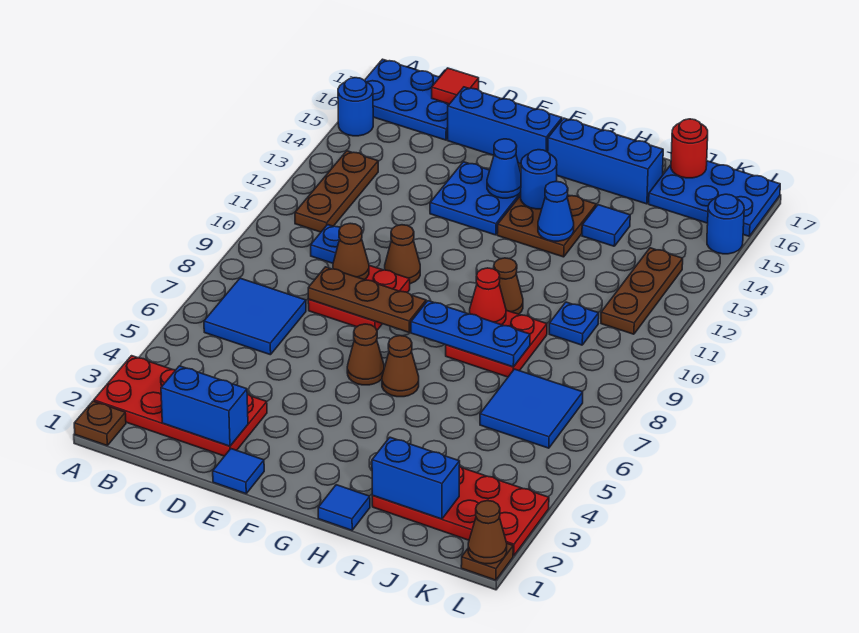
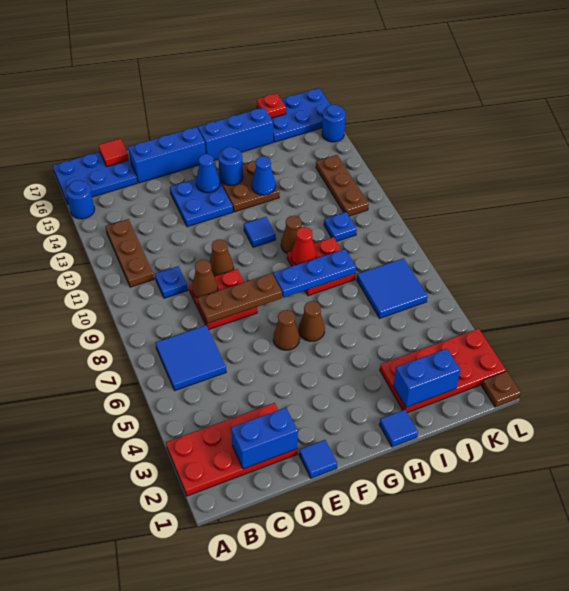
brown plate A1 level 1 -> none
blue tile I14 level 1 -> blue tile G11 level 1
red round brick J17 level 2 -> red plate J17 level 2
brown cone L1 level 2 -> none

